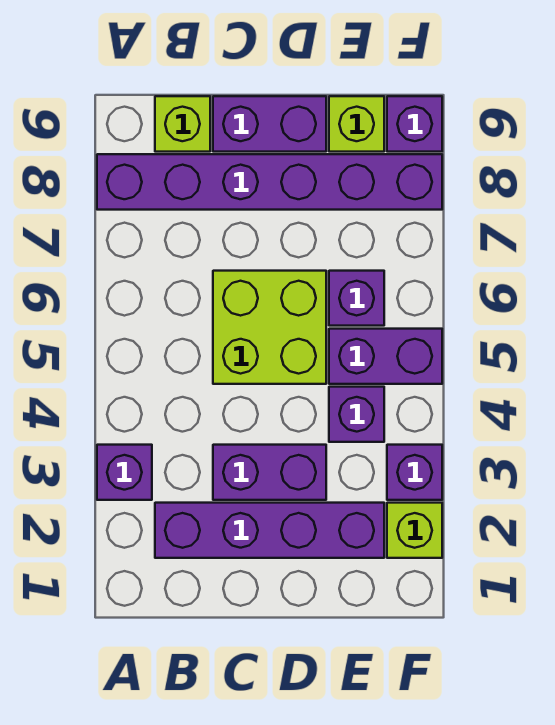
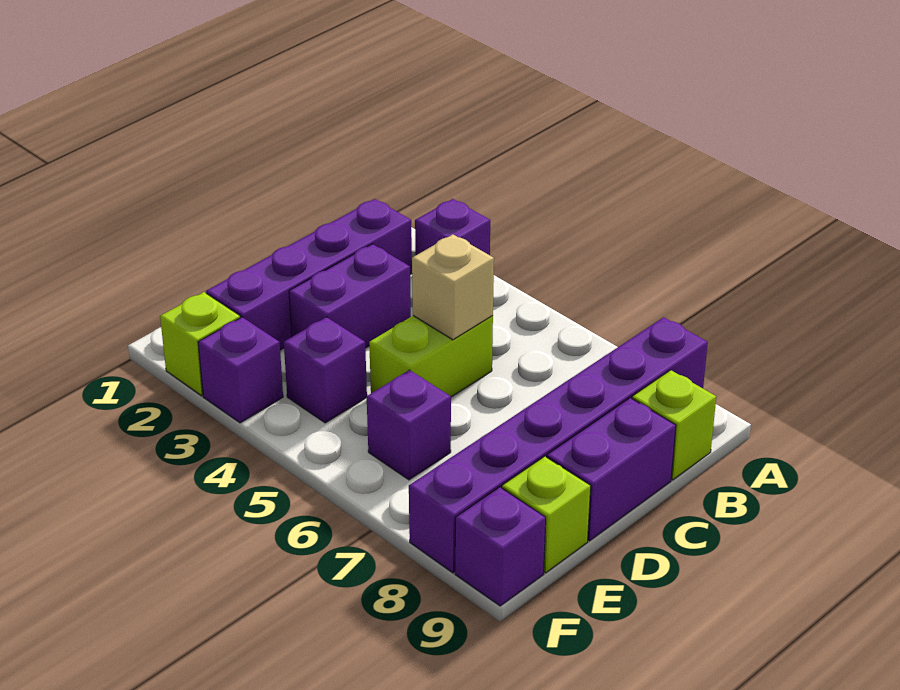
lime brick C5:D6 level 1 -> lime brick C5:D5 level 1
none -> tan brick C5 level 2
purple brick E5:F5 level 1 -> none

